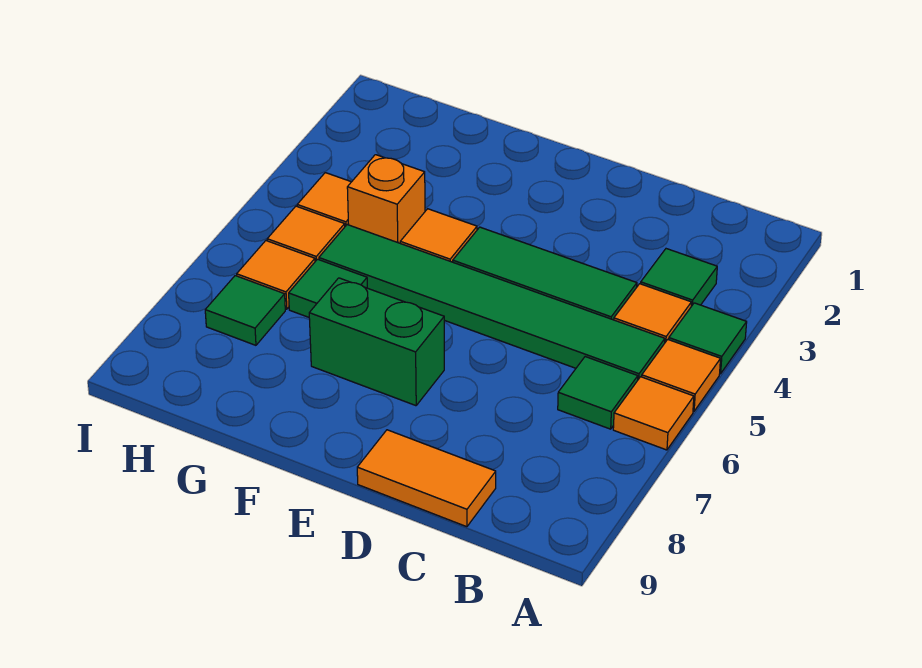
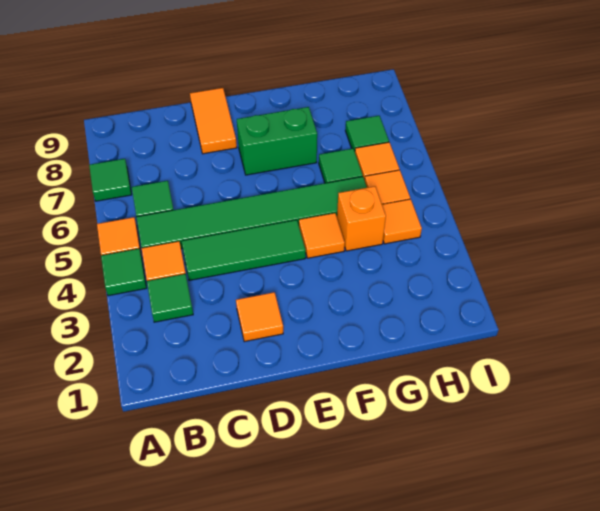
orange tile A6 level 1 -> orange tile D2 level 1
none -> green tile A7 level 1
orange tile C9:D9 level 1 -> orange tile D8:D9 level 1

